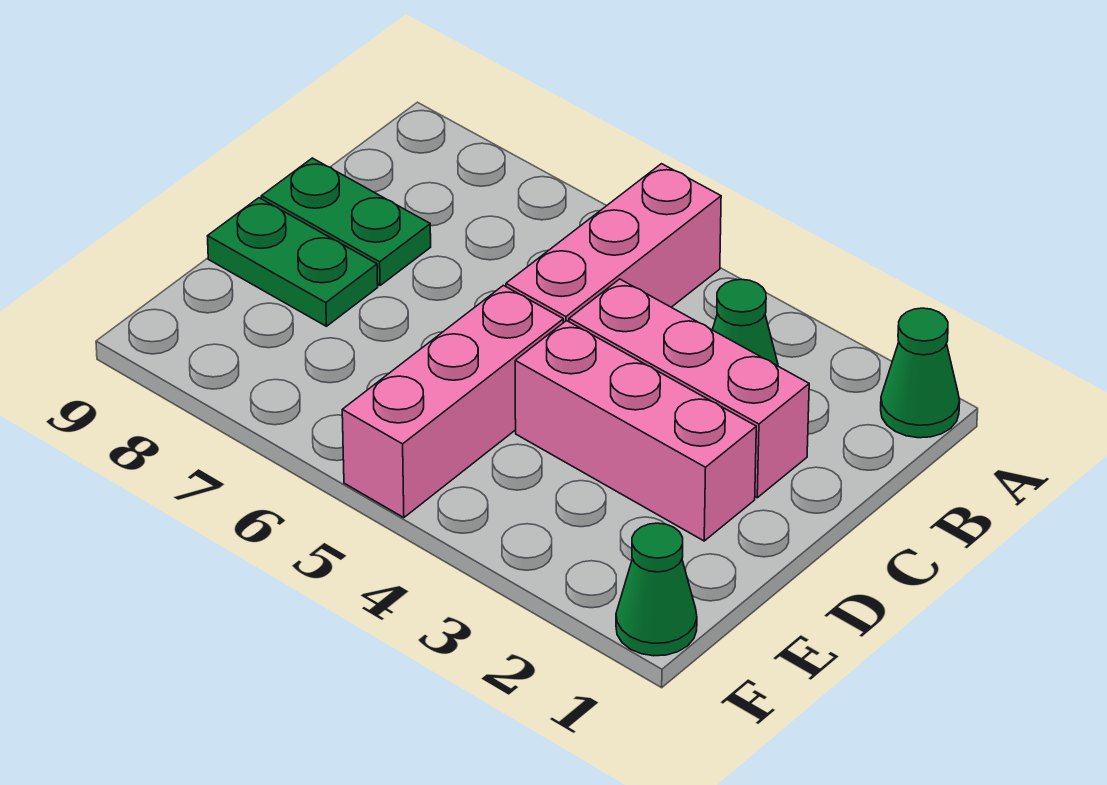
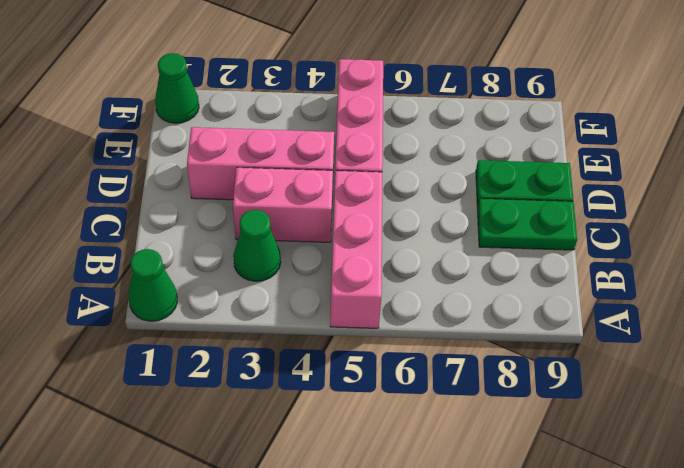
pink brick C2:C4 level 1 -> pink brick C3:C4 level 1

